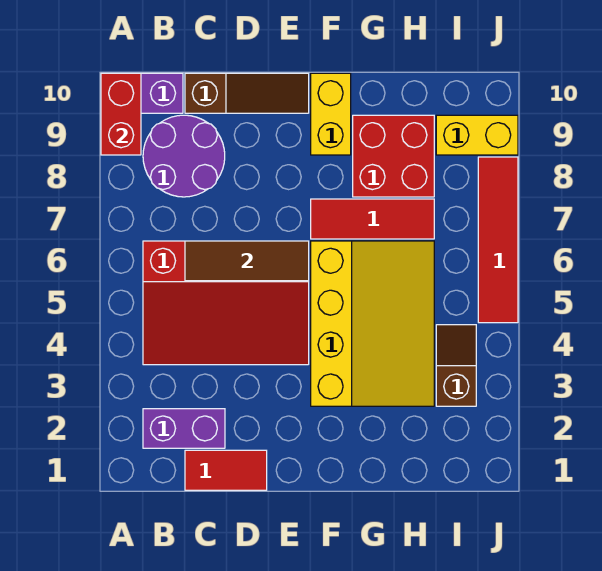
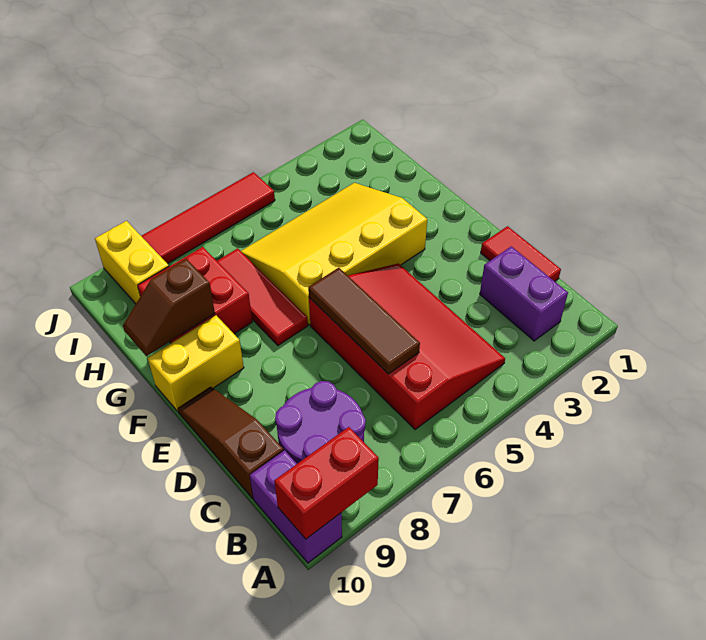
brown slope I3:I4 level 1 top 3 -> brown slope G9:G10 level 2 top 9

